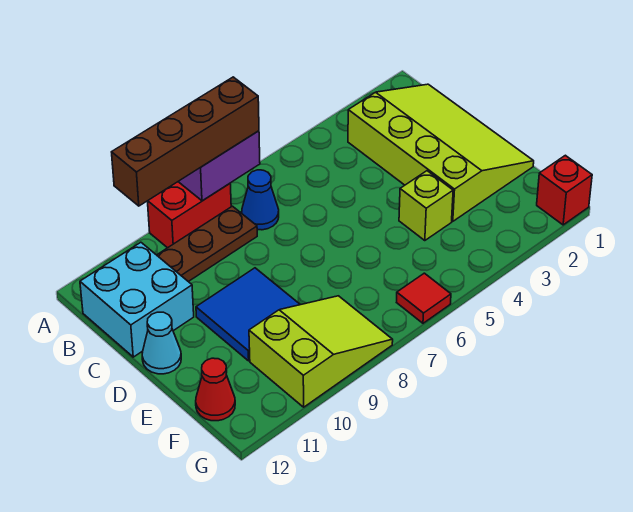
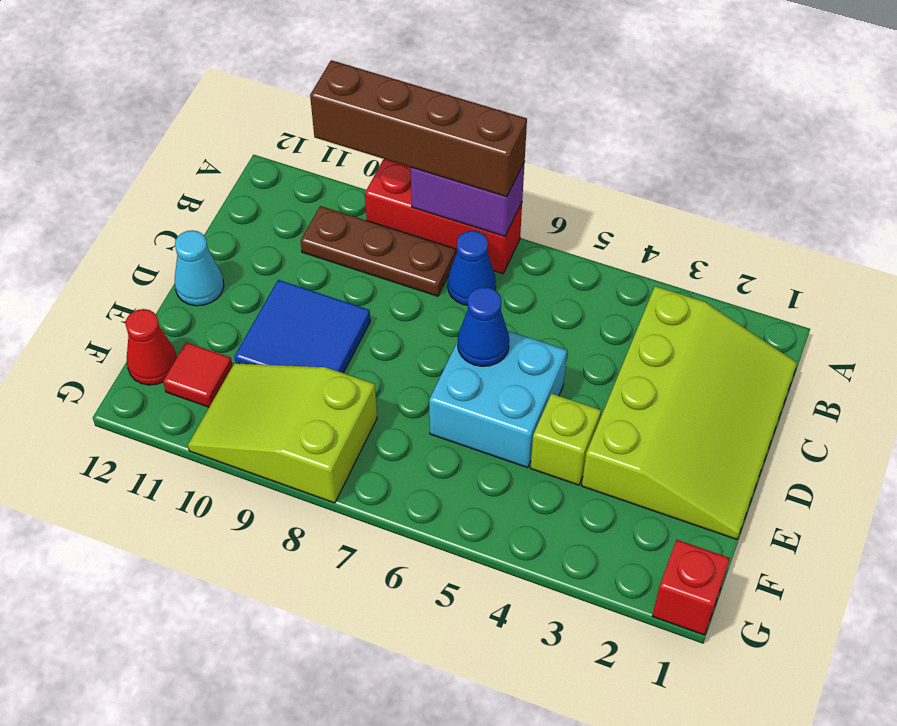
red brick A8:A9 level 1 -> red brick A7:A9 level 1
cyan brick B11:C12 level 1 -> cyan brick D5:E6 level 1
none -> blue cone D6 level 2
lime slope F8:G10 level 1 top 10 -> lime slope F8:G10 level 1 top 8
red tile G6 level 1 -> red tile F11 level 1

